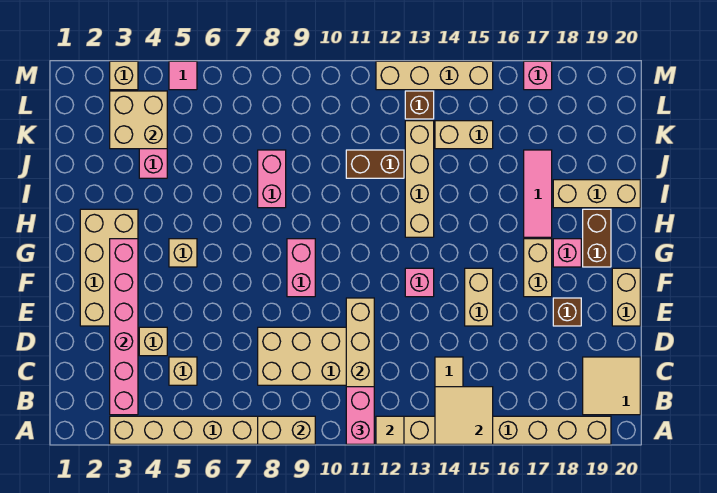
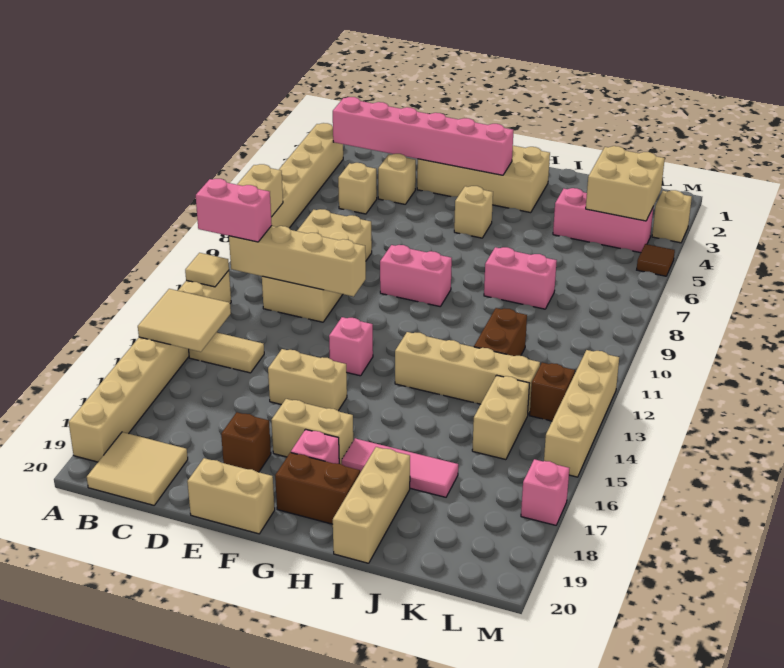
pink tile M5 level 1 -> brown tile M5 level 1

